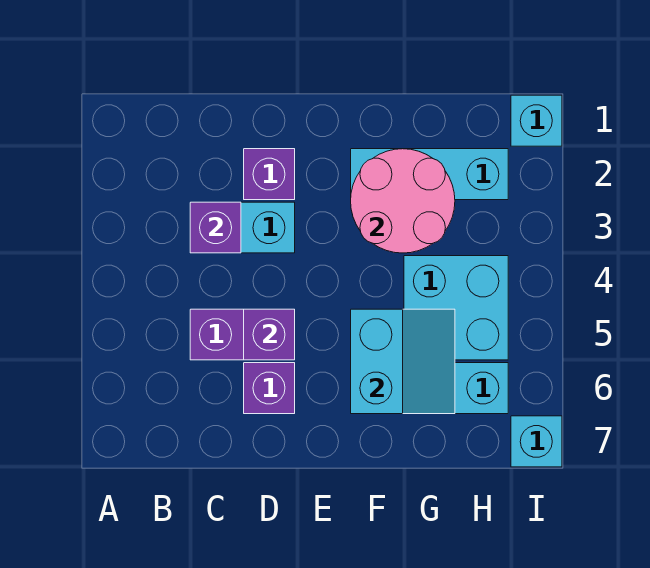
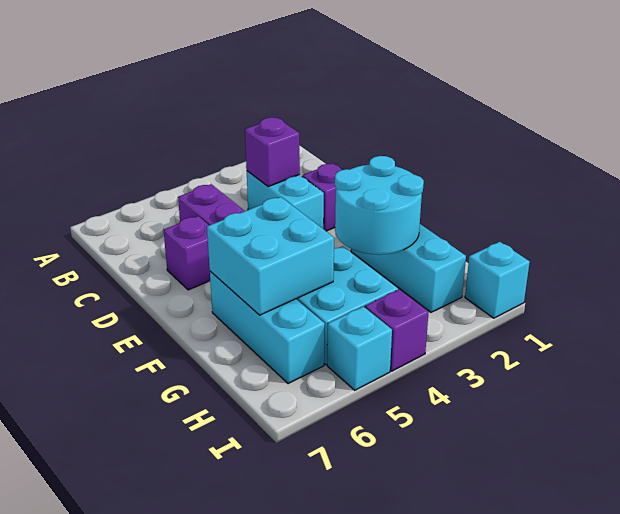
purple brick D5 level 2 -> purple brick I4 level 1
pink round brick F2:G3 level 2 -> cyan round brick F2:G3 level 2
cyan slope F5:G6 level 2 top F -> cyan brick F5:G6 level 2
cyan brick I7 level 1 -> cyan brick I5 level 1

